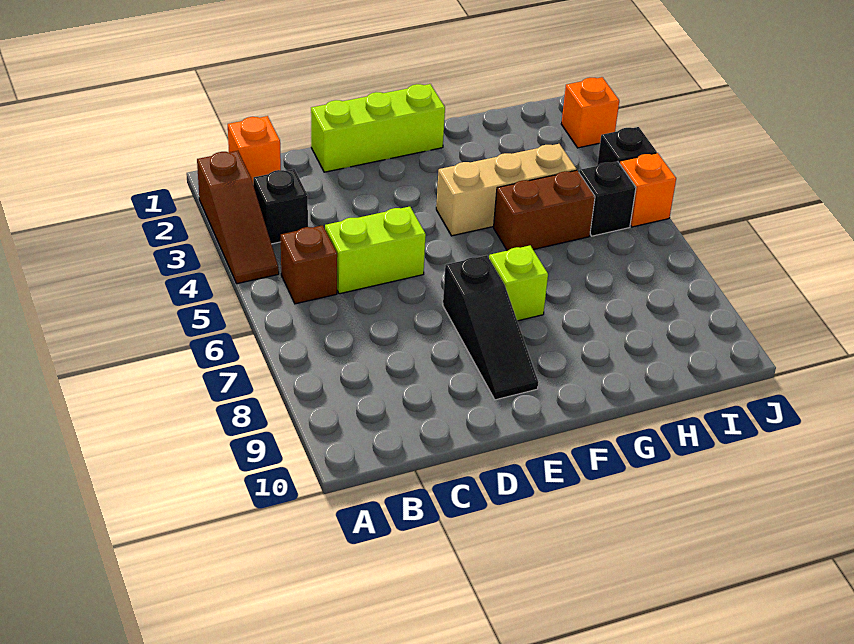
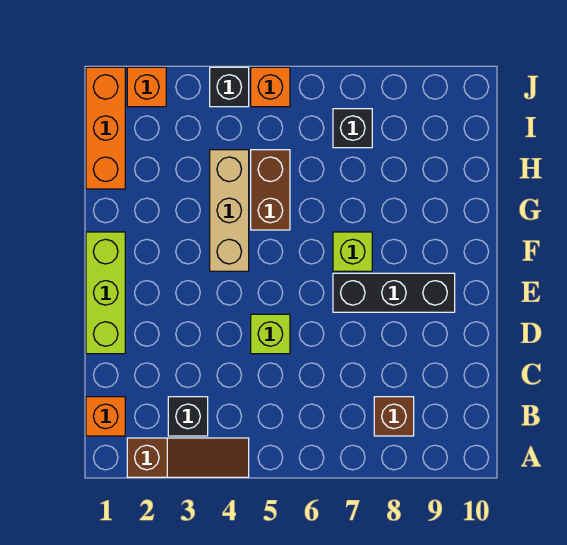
brown brick B5 level 1 -> brown brick B8 level 1
lime brick C5:D5 level 1 -> lime brick D5 level 1
black slope E7:E9 level 1 top 7 -> black brick E7:E9 level 1
none -> orange brick H1:J1 level 1
black brick I5 level 1 -> black brick I7 level 1

